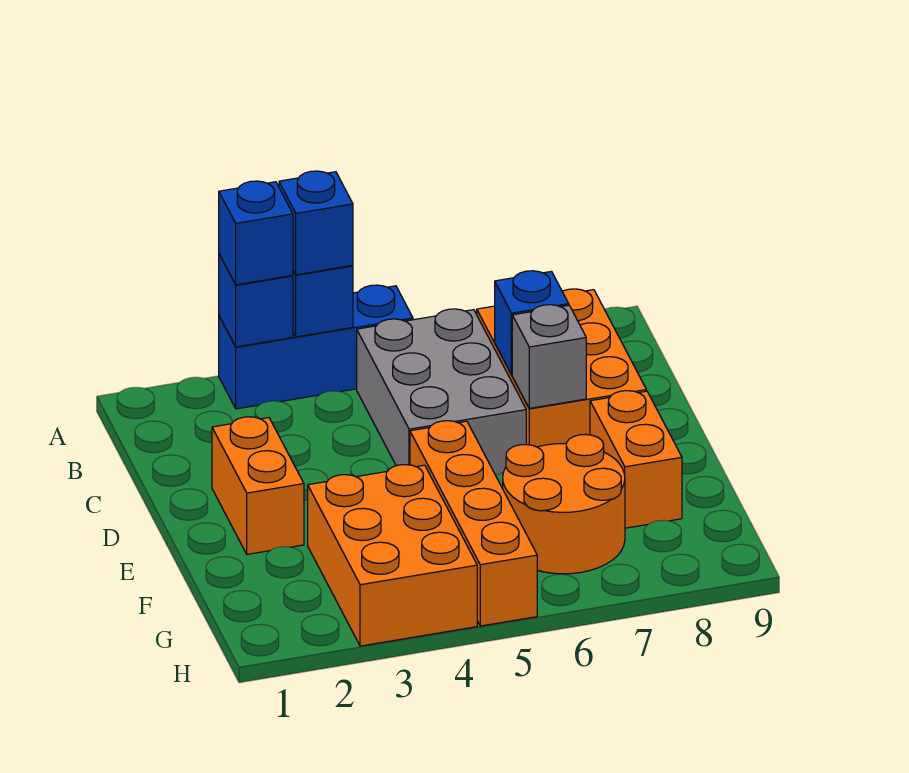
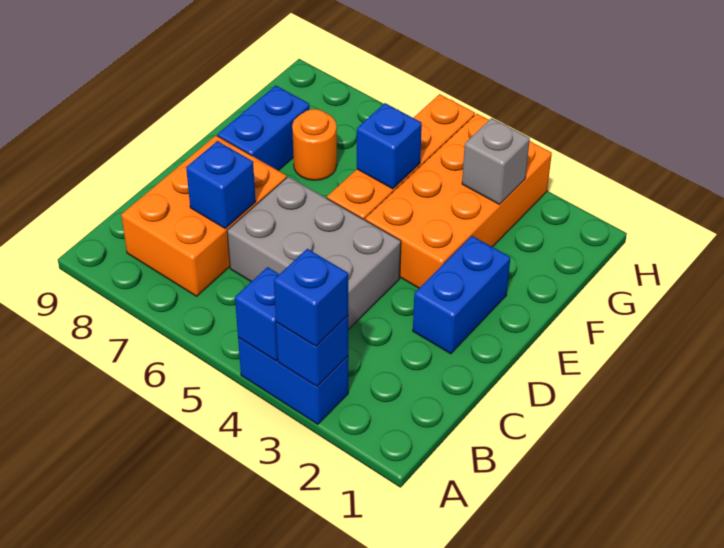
blue brick A3:A5 level 1 -> blue brick A3:A4 level 1
blue brick A4 level 3 -> blue brick F5 level 2
grey brick B5:D6 level 1 -> grey brick C4:D6 level 1
orange brick D2:E2 level 1 -> blue brick D2:E2 level 1
grey brick D7 level 2 -> grey brick G3 level 2
orange brick E8:F8 level 1 -> blue brick E8:F8 level 1
orange brick F3:H4 level 1 -> orange brick E3:H4 level 1
orange round brick F6:G7 level 1 -> orange round brick F7 level 1

